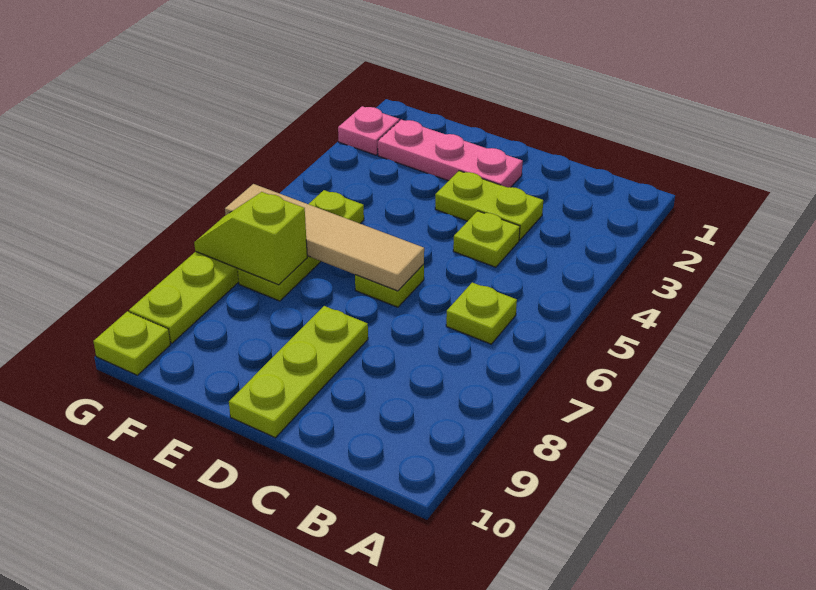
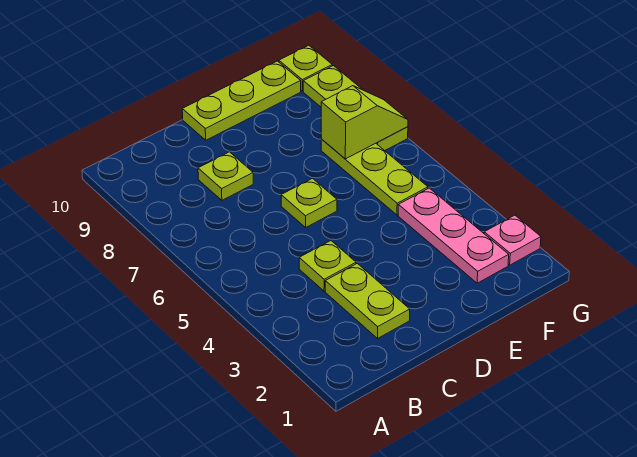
lime plate B6 level 1 -> lime plate C8 level 1
lime plate C3:D3 level 1 -> lime plate C2:C3 level 1
pink plate D2:F2 level 1 -> pink plate F2:F4 level 1
tan tile D6:G6 level 2 -> none
lime plate D8:D10 level 1 -> lime plate D10:F10 level 1

